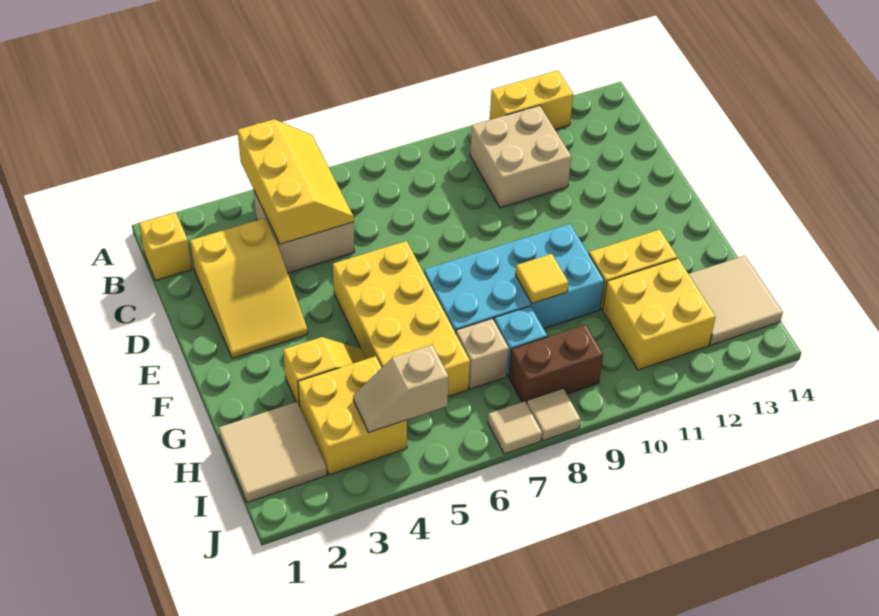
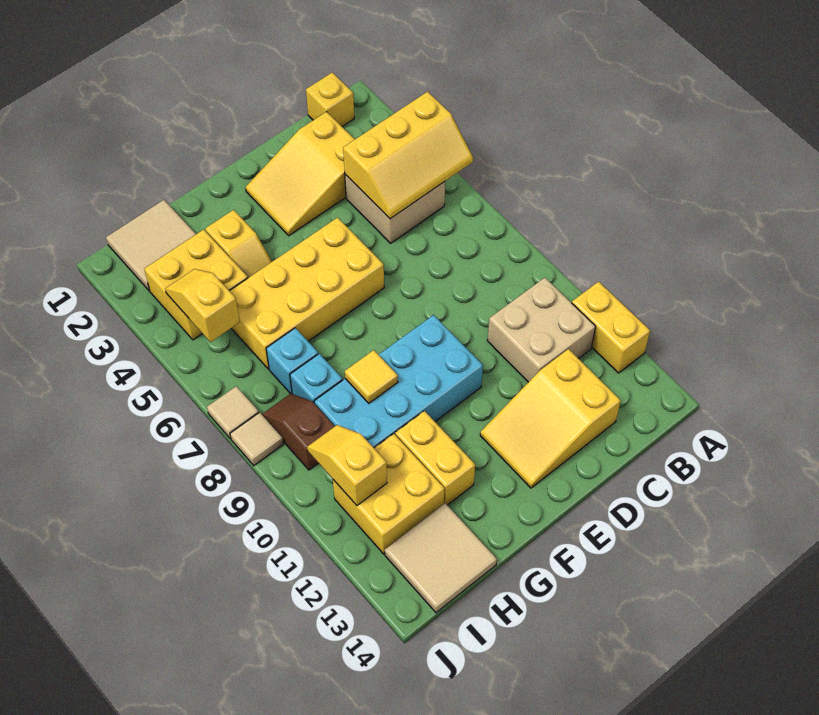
none -> yellow slope C12:E13 level 1 top C
cyan brick F7:G10 level 1 -> cyan brick E9:H10 level 1
tan brick H7 level 1 -> cyan brick H7 level 1
tan slope I4:I5 level 2 top 5 -> yellow slope I4:I5 level 2 top 5
brown brick I8:I9 level 1 -> brown slope I8:I9 level 1 top 9
none -> yellow slope I10:I11 level 2 top 11

